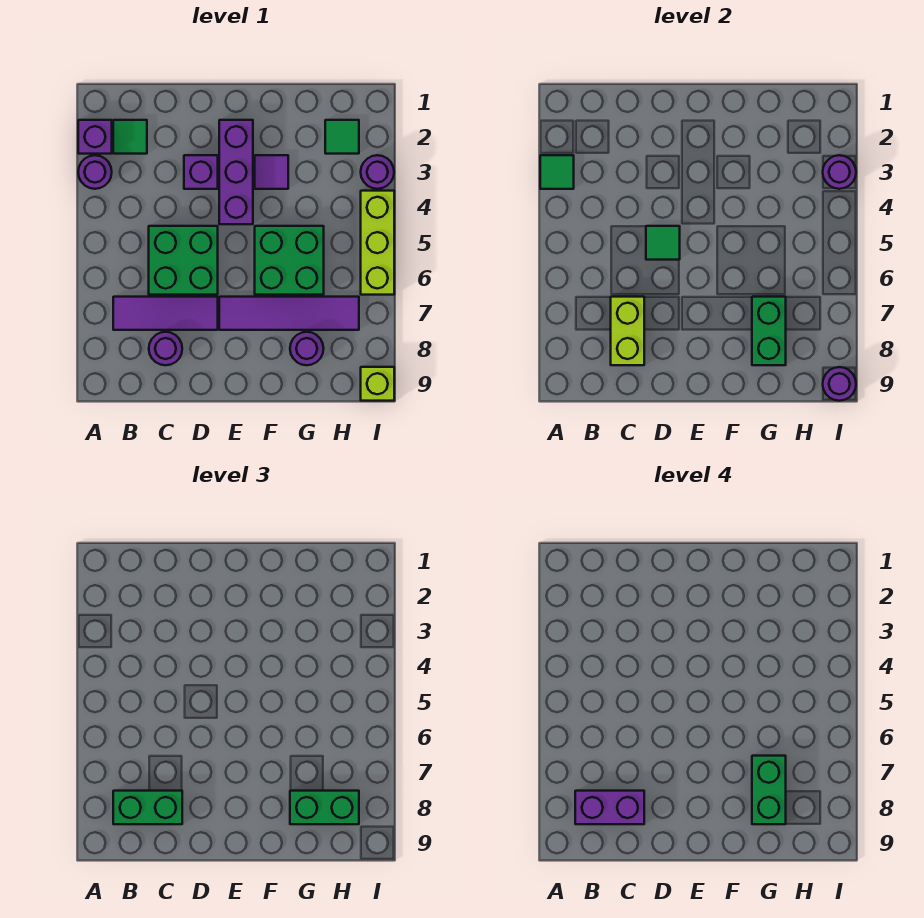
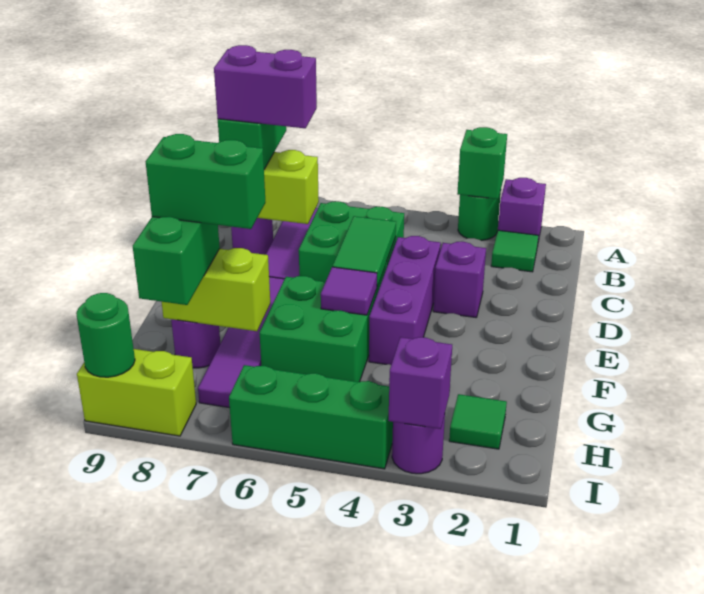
purple round brick A3 level 1 -> green round brick A3 level 1
green tile A3 level 2 -> green brick A3 level 2
purple brick B8:C8 level 4 -> purple brick C7:C8 level 4
green tile D5 level 2 -> green tile D5:E5 level 2
purple brick E2:E4 level 1 -> purple brick D4:F4 level 1
purple tile F3 level 1 -> purple tile F5 level 2
green brick G7:G8 level 2 -> lime brick G7:G8 level 2
purple round brick I3 level 2 -> purple brick I3 level 2
lime brick I4:I6 level 1 -> green brick I4:I6 level 1
lime brick I9 level 1 -> lime brick I8:I9 level 1
purple round brick I9 level 2 -> green round brick I9 level 2

